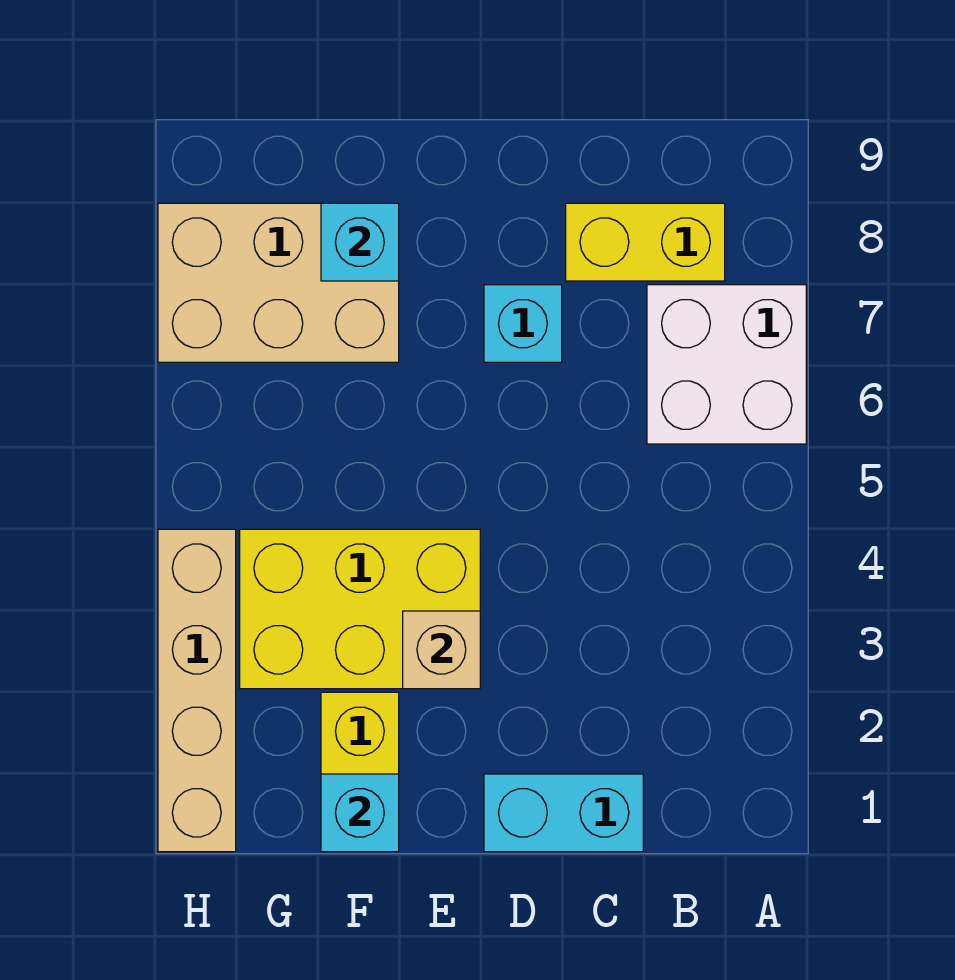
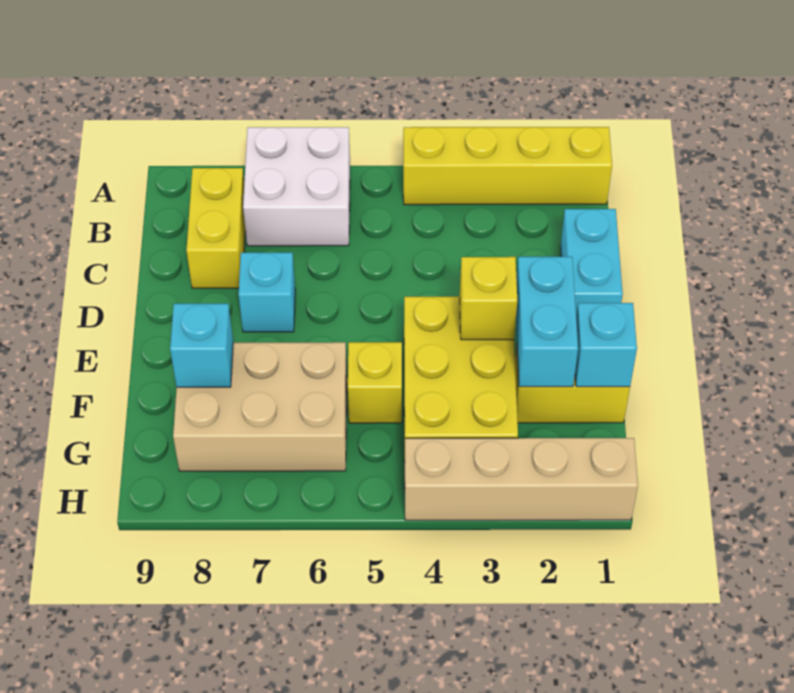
none -> yellow brick A1:A4 level 1
none -> cyan brick E2:F2 level 2
tan brick E3 level 2 -> yellow brick E3 level 2
none -> yellow brick F5 level 1
tan brick F7:H8 level 1 -> tan brick F6:G8 level 1

